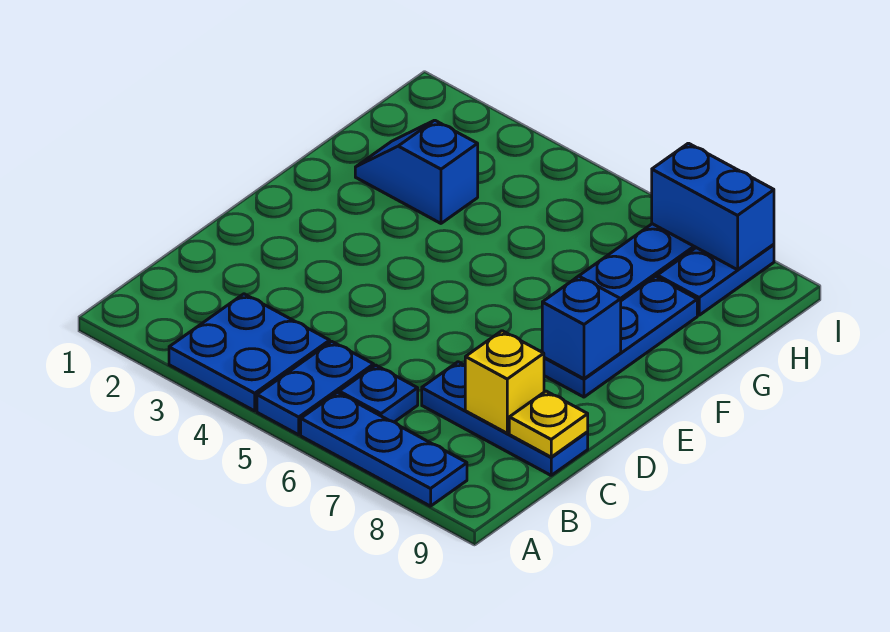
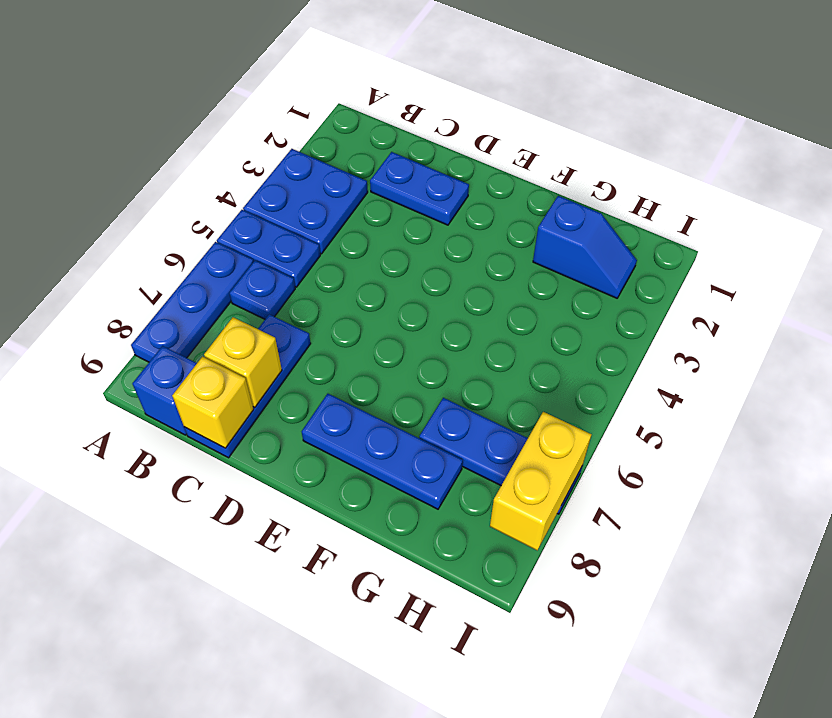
yellow plate C9 level 2 -> yellow brick C9 level 2
blue brick E8 level 2 -> blue brick B9 level 1
blue slope G2:G3 level 1 top 3 -> blue slope G2:H2 level 1 top G
blue plate H8:I8 level 1 -> blue plate C2:D2 level 1
blue brick I7:I8 level 2 -> yellow brick I7:I8 level 2

